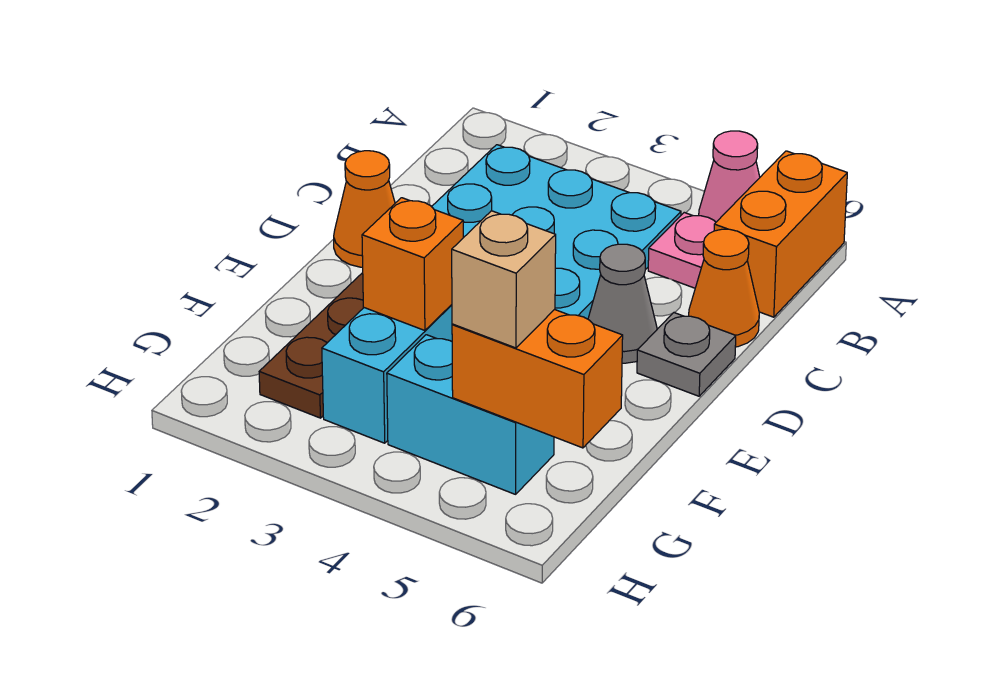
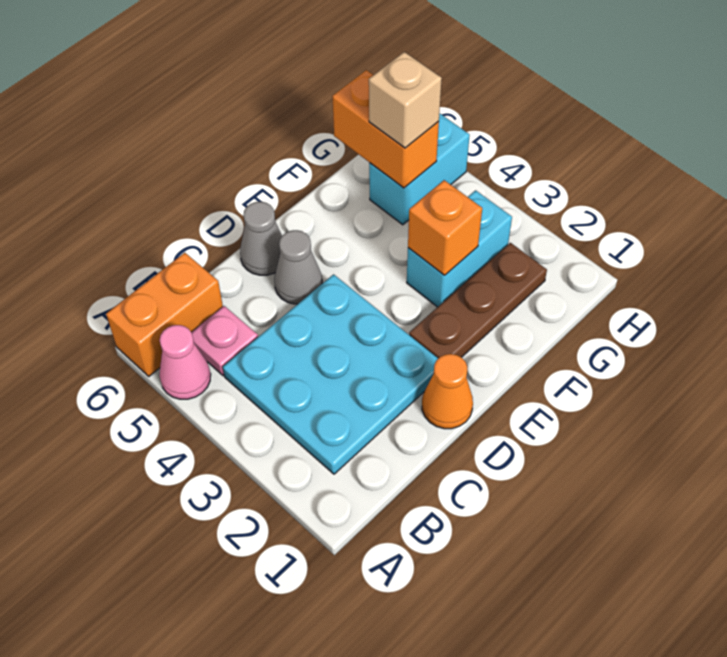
orange cone C6 level 1 -> none
grey plate D6 level 1 -> grey cone D6 level 1
cyan brick G4:G5 level 1 -> cyan brick G5:H5 level 1

